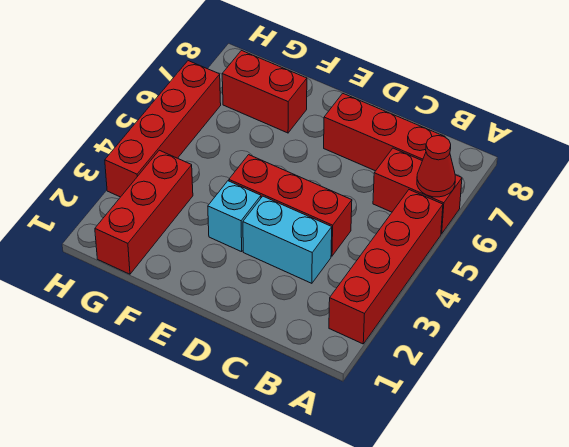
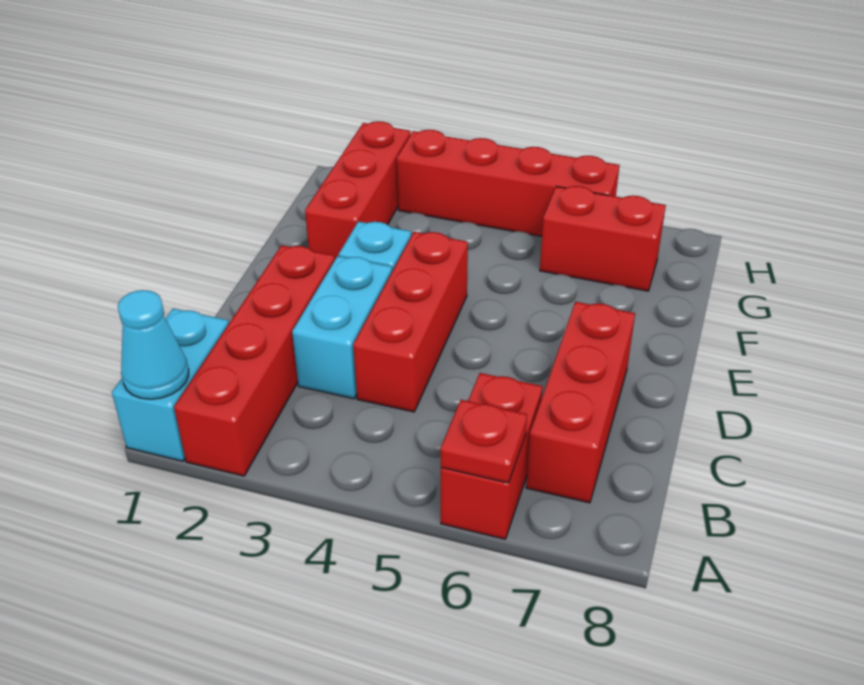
none -> cyan brick A1:B1 level 1
none -> cyan cone A1 level 2
red brick A2:A5 level 1 -> red brick A2:D2 level 1
red cone A6 level 2 -> red plate A6 level 2
red brick F7:G7 level 1 -> red brick G6:G7 level 1
red brick G1:G3 level 1 -> red brick F2:H2 level 1

